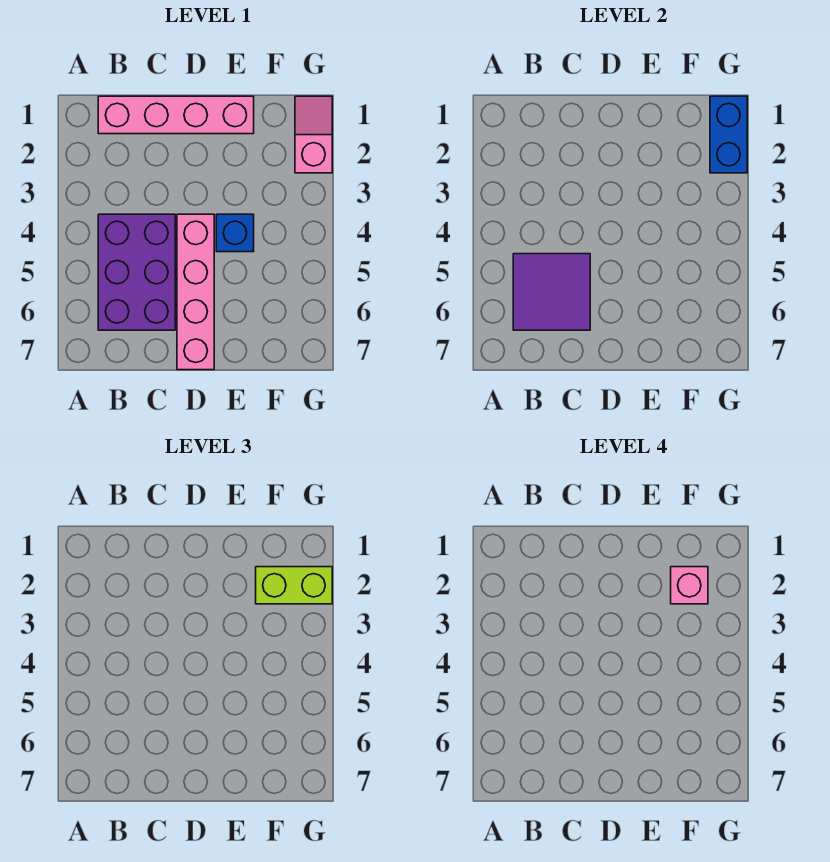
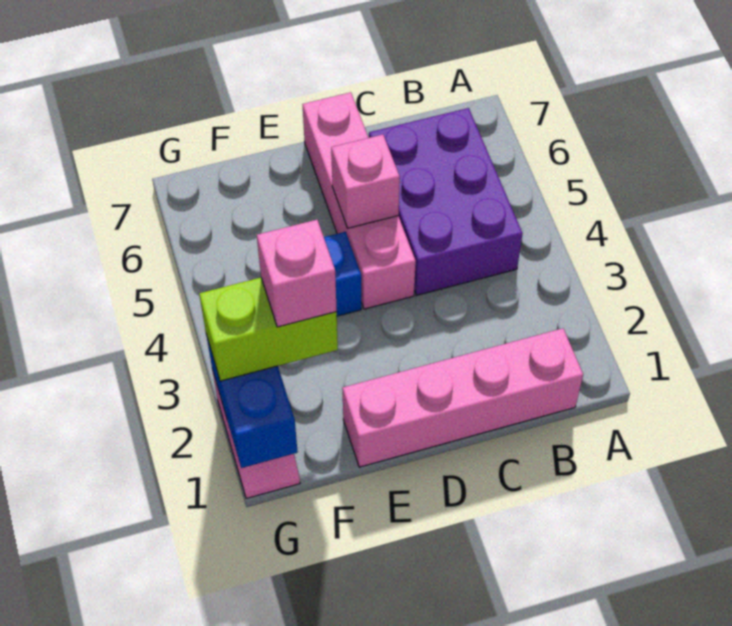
purple tile B5:C6 level 2 -> none
none -> pink brick D5 level 2

